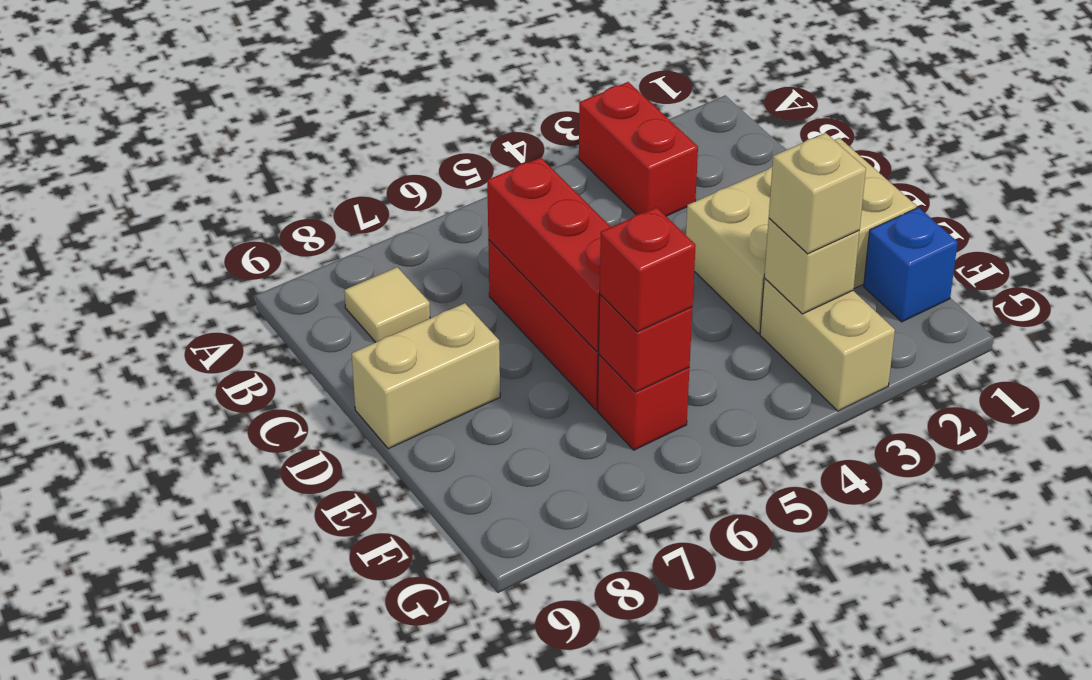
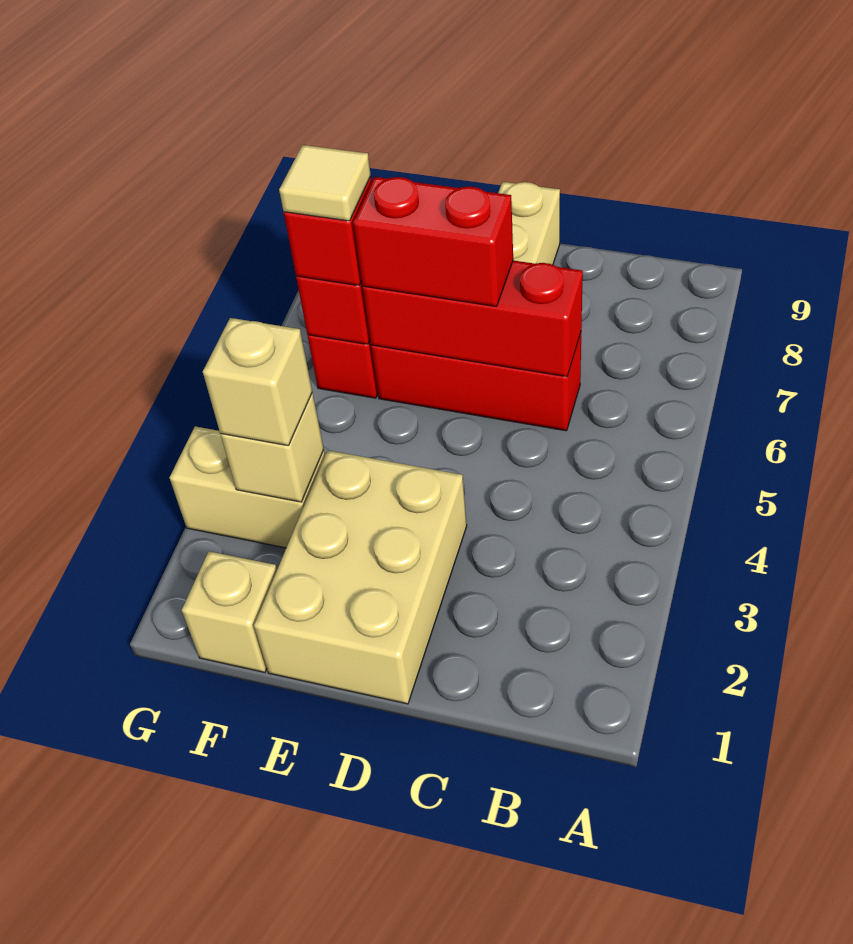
red brick A3:B3 level 1 -> red brick D6:E6 level 3
tan tile B8 level 1 -> tan tile F6 level 4
blue brick F1 level 1 -> tan brick F1 level 1

